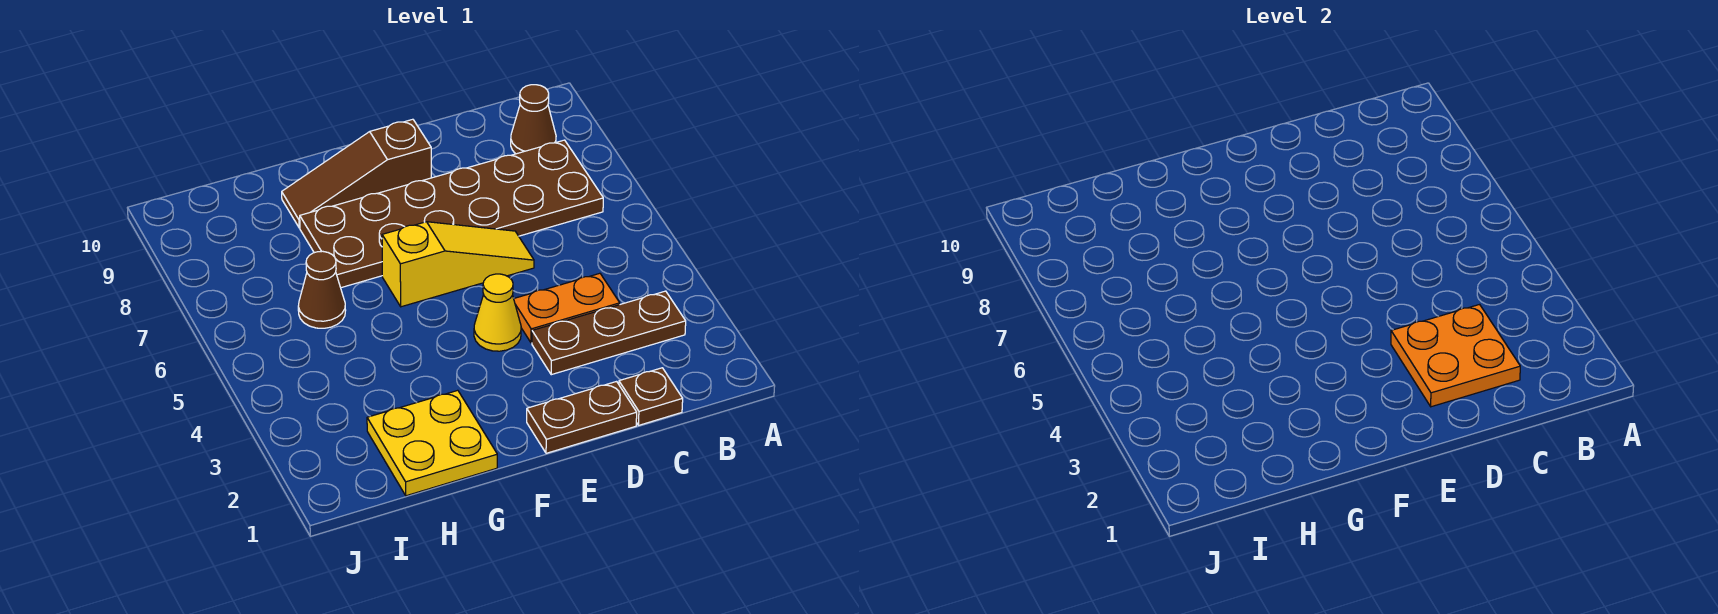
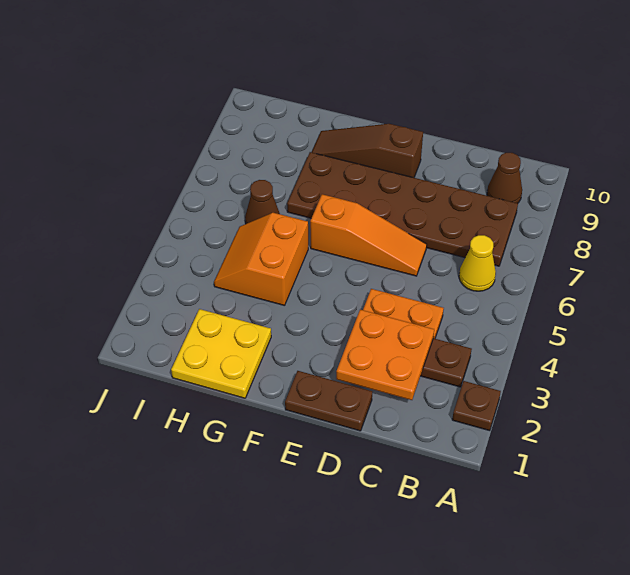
brown plate C1 level 1 -> brown plate A2 level 1
yellow slope D6:F6 level 1 top F -> orange slope D6:F6 level 1 top F
yellow cone E4 level 1 -> yellow cone B6 level 1
none -> orange slope G4:H5 level 1 top G

